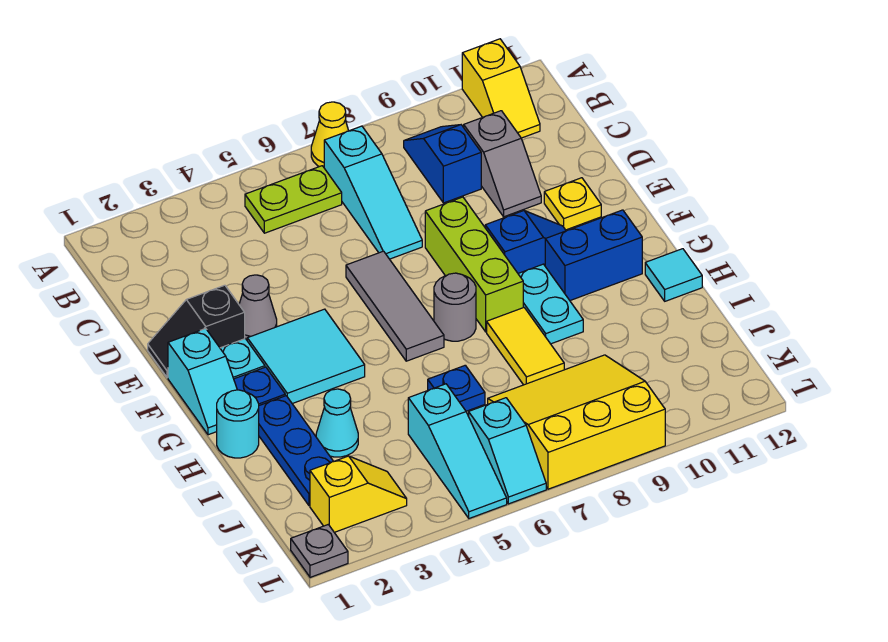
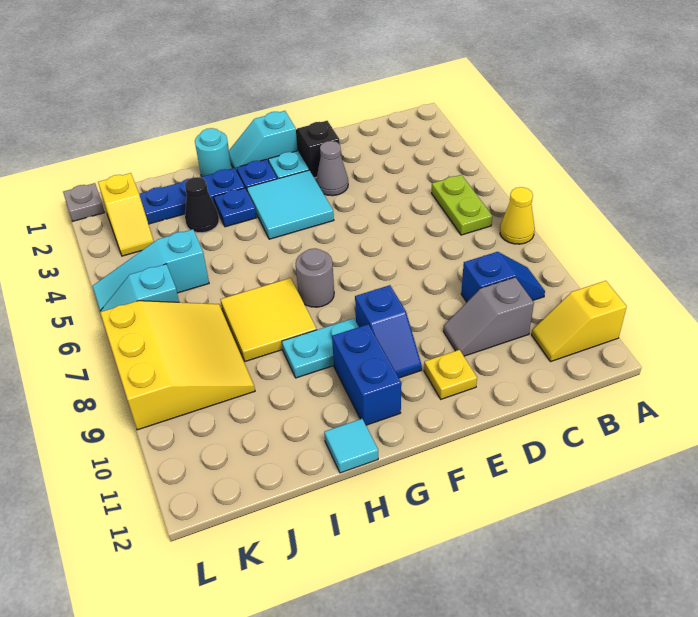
cyan slope B7:D7 level 1 top B -> none
grey tile E6:G6 level 1 -> none
lime brick E8:G8 level 1 -> none
yellow tile H8:I8 level 1 -> yellow tile H7:I8 level 1
cyan cone I3 level 1 -> black cone I3 level 1
blue plate I6 level 1 -> blue plate H3 level 1

